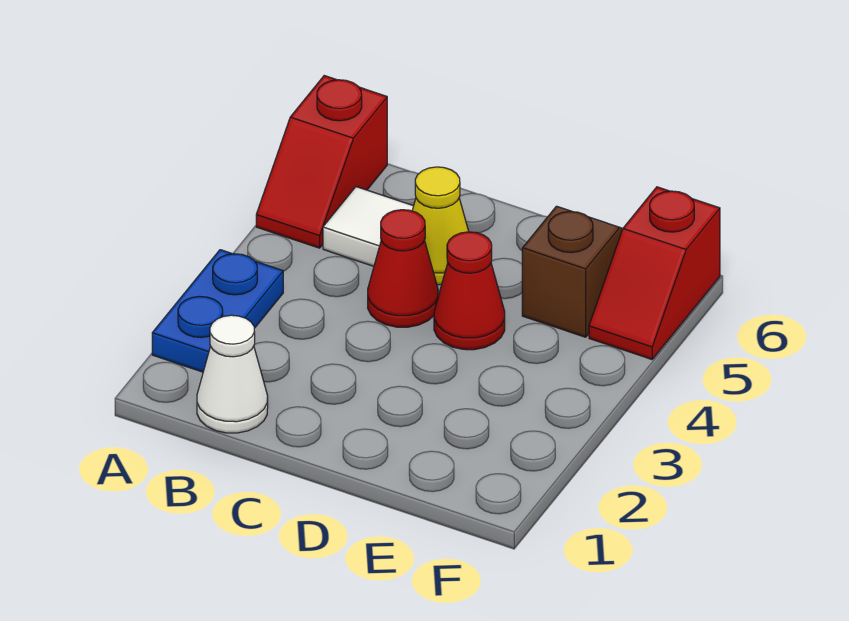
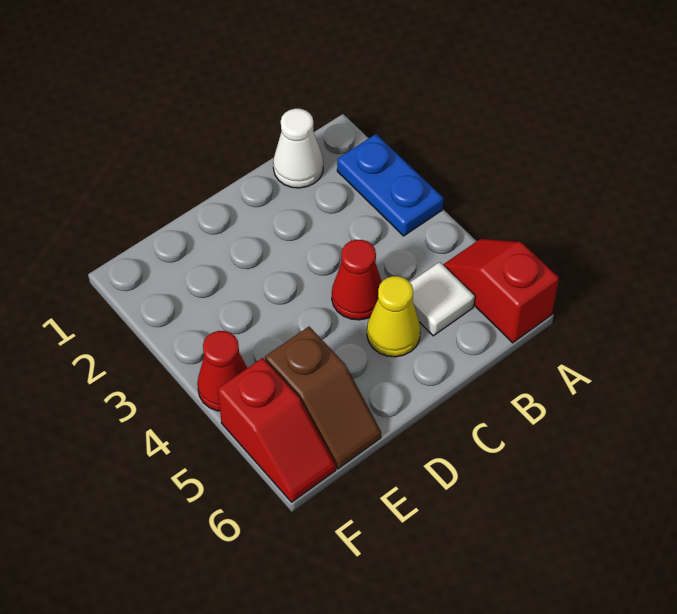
red cone D4 level 1 -> red cone F4 level 1
red slope F5:F6 level 1 top 6 -> red slope F5:F6 level 1 top 5

